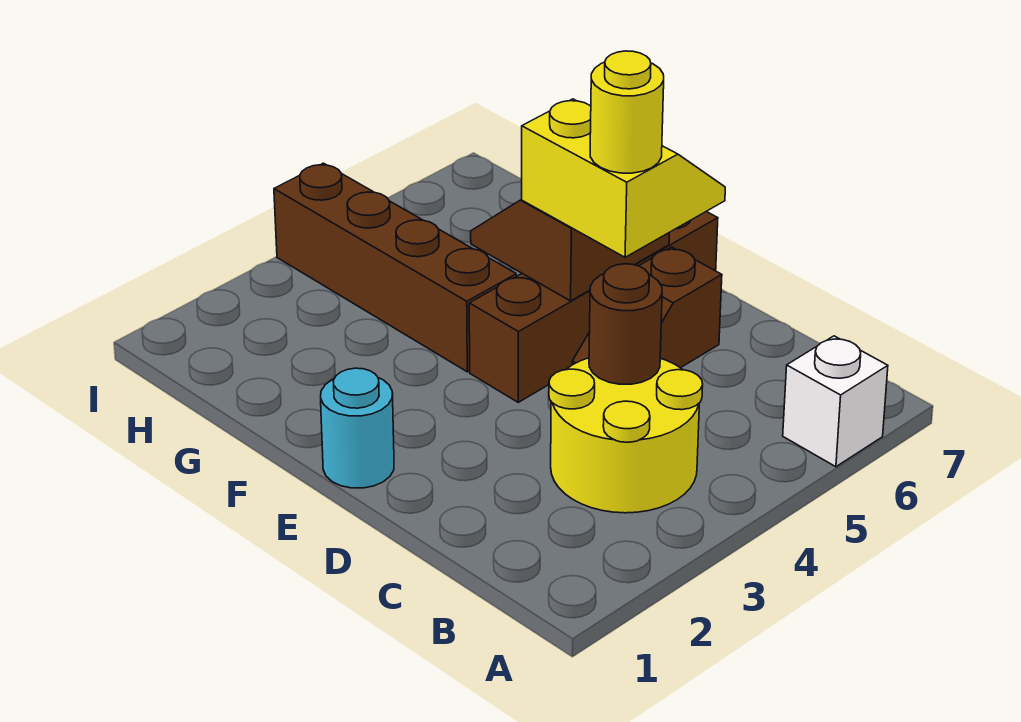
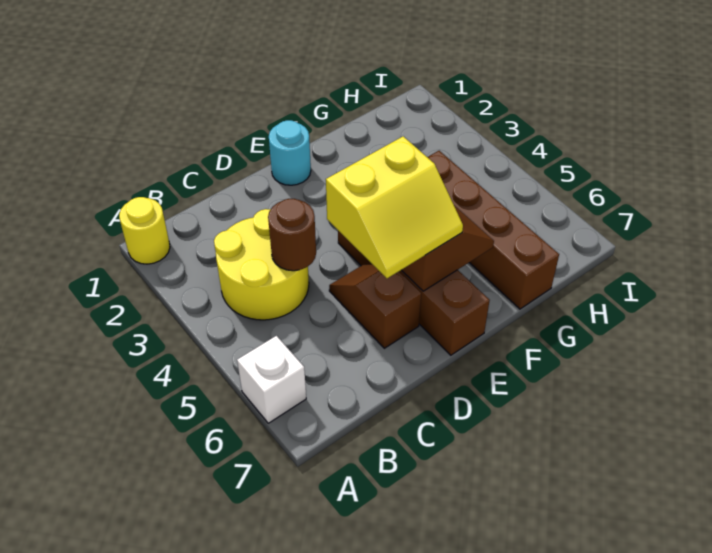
yellow round brick D5 level 4 -> yellow round brick A1 level 1
brown brick F4:I4 level 1 -> brown brick G4:G7 level 1

